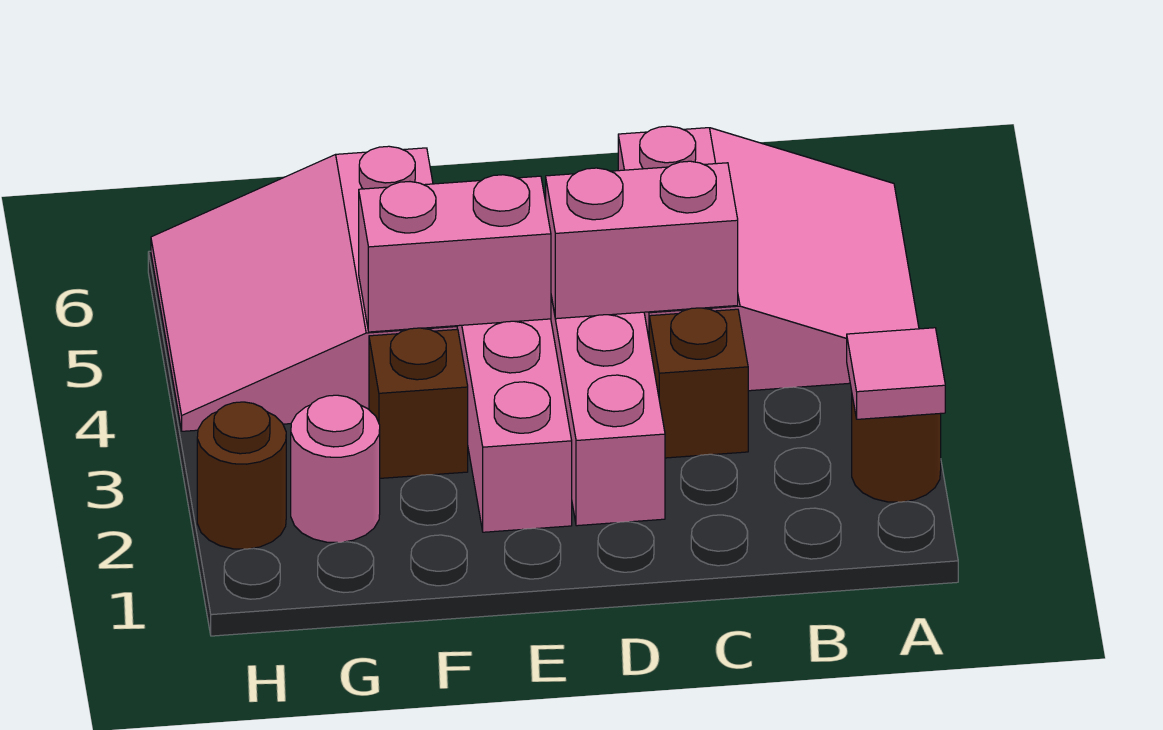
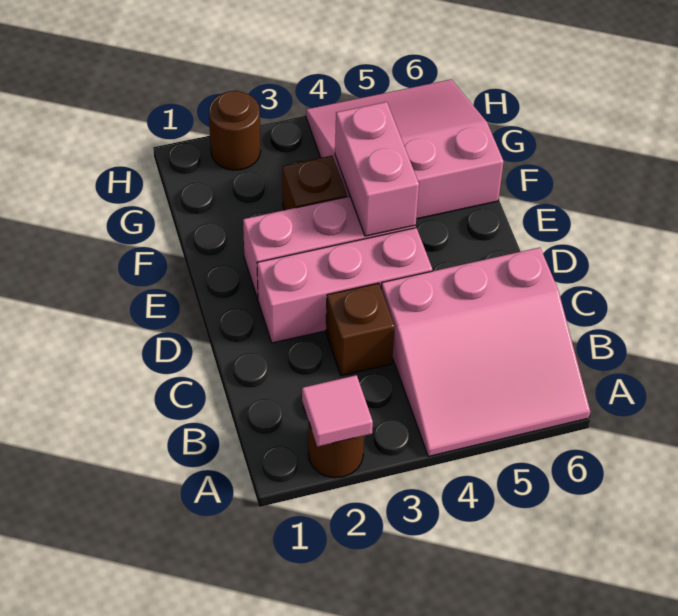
pink brick C4:D4 level 2 -> none
pink round brick G2 level 1 -> none

